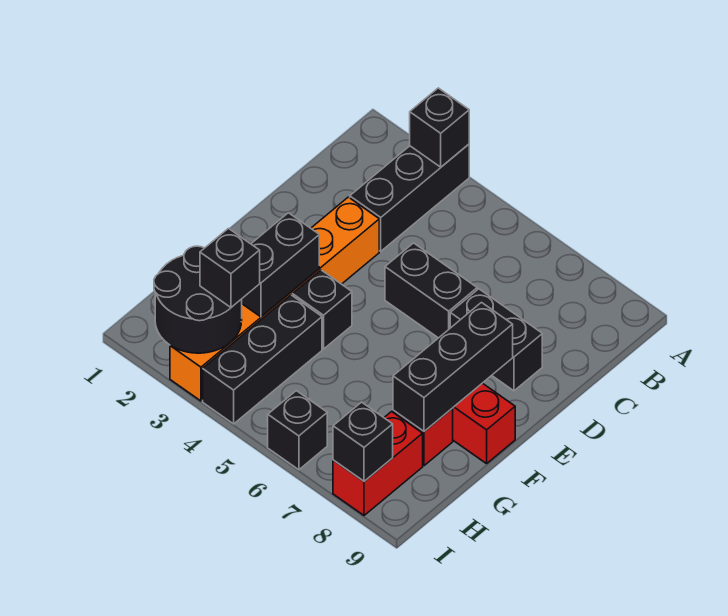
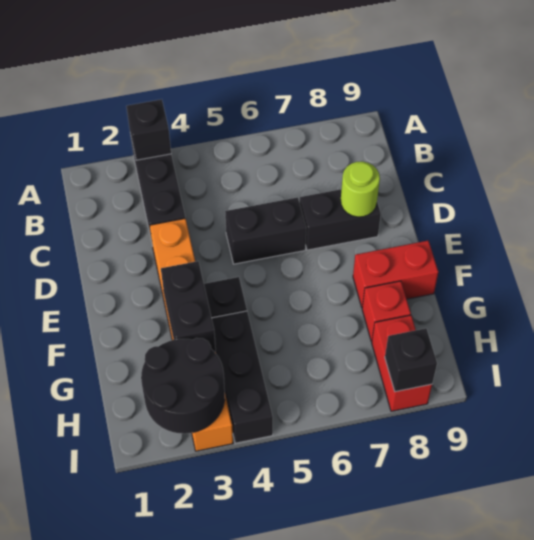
none -> lime round brick D8 level 2
black brick E8:G8 level 2 -> none
black brick H3 level 3 -> none
black brick I6 level 1 -> none

